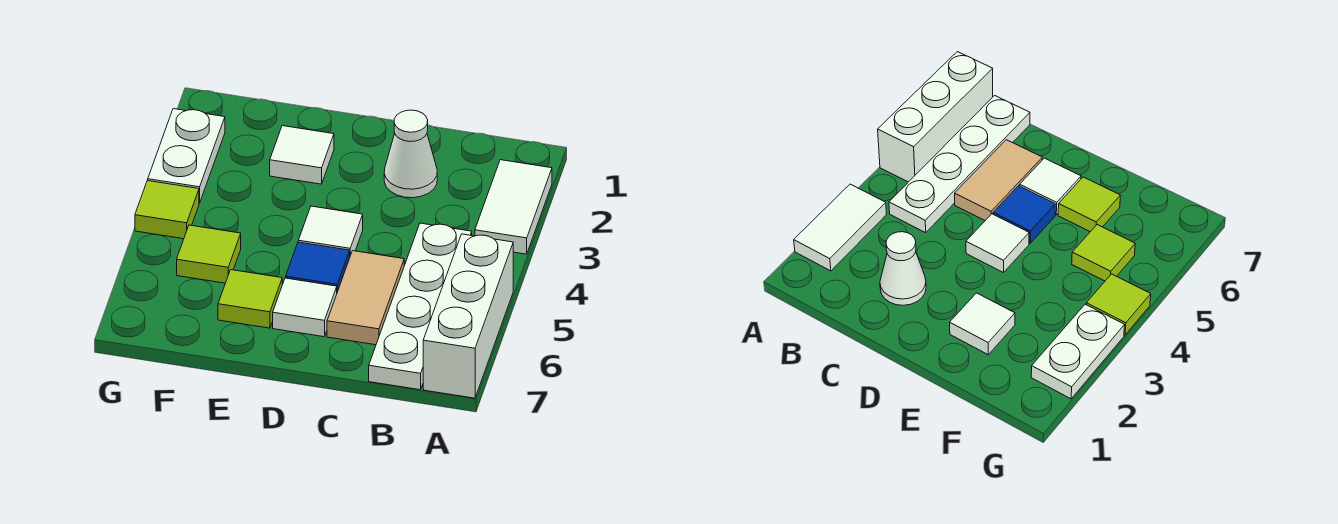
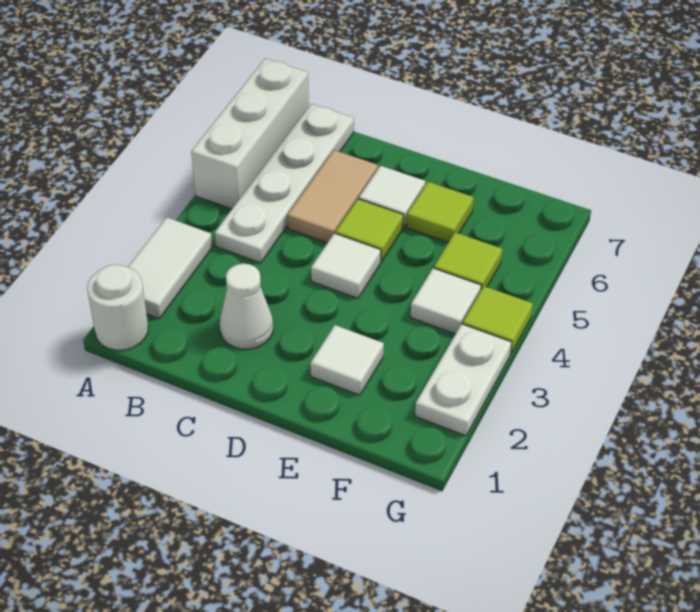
none -> white round brick A1 level 1
blue tile D5 level 1 -> lime tile D5 level 1
none -> white tile F4 level 1

